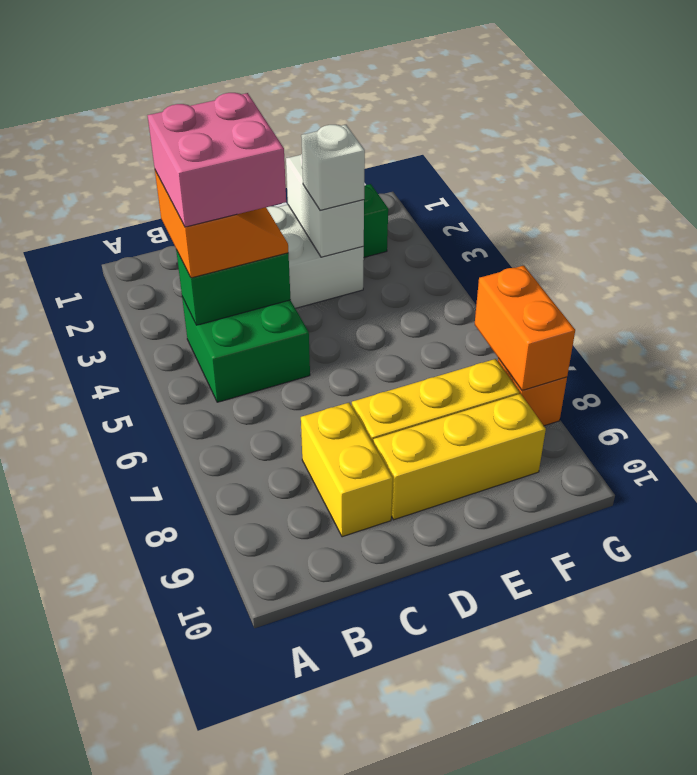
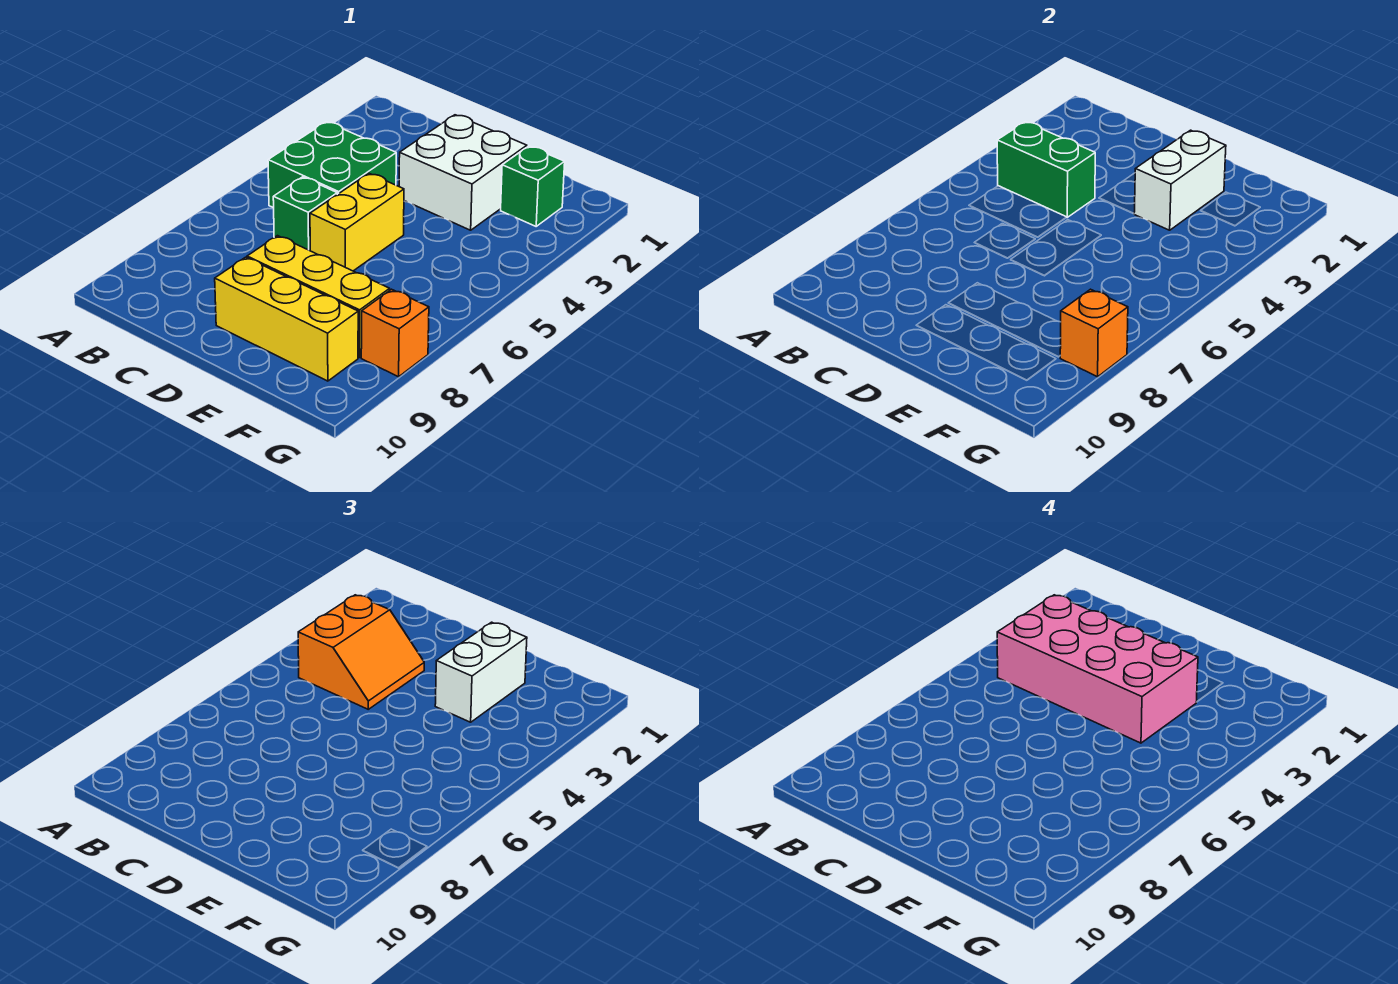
pink brick B3:C4 level 4 -> pink brick B3:E4 level 4
none -> green brick C6 level 1
yellow brick C8:C9 level 1 -> yellow brick D5:D6 level 1
white brick E3 level 3 -> white brick E2:E3 level 3
orange brick G7:G8 level 2 -> orange brick G8 level 2

